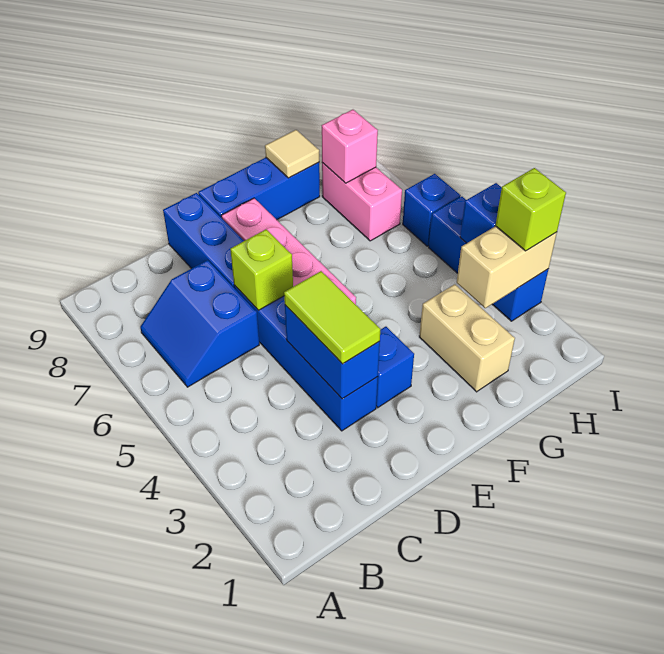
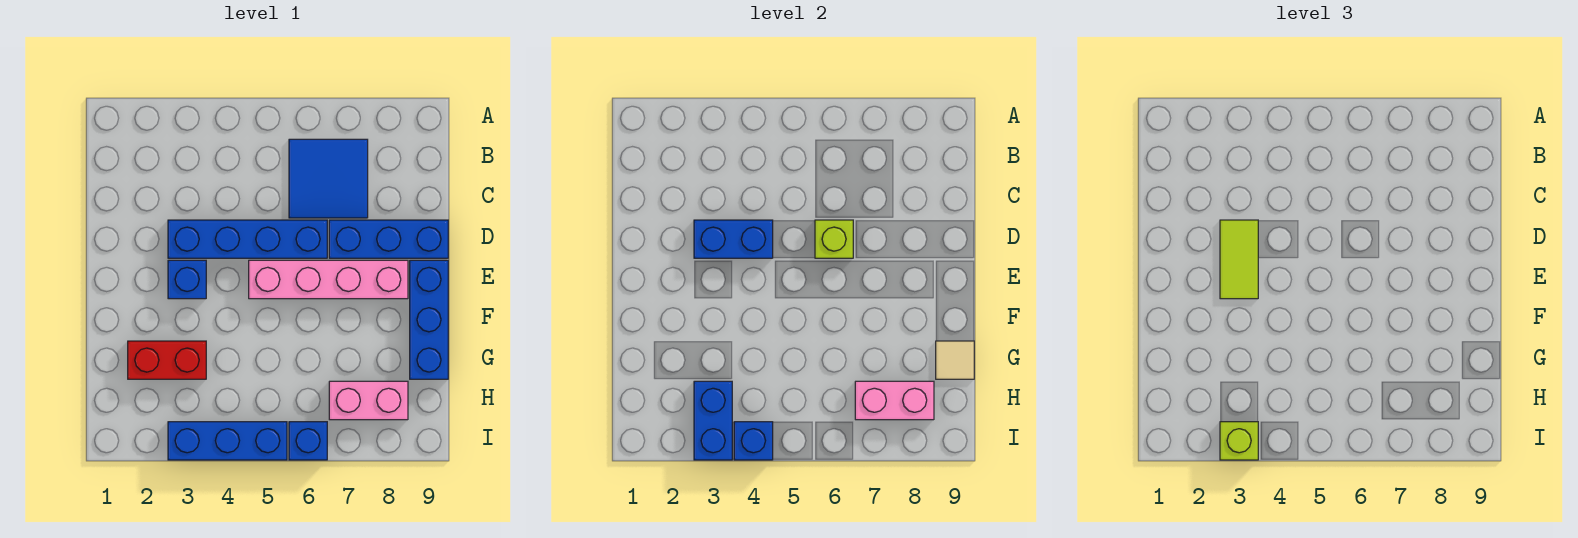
blue slope B6:C7 level 1 top C -> blue tile B6:C7 level 1
lime tile D3:D4 level 3 -> lime tile D3:E3 level 3
tan brick G2:G3 level 1 -> red brick G2:G3 level 1
tan brick H3:I3 level 2 -> blue brick H3:I3 level 2
pink brick H8 level 2 -> pink brick H7:H8 level 2

